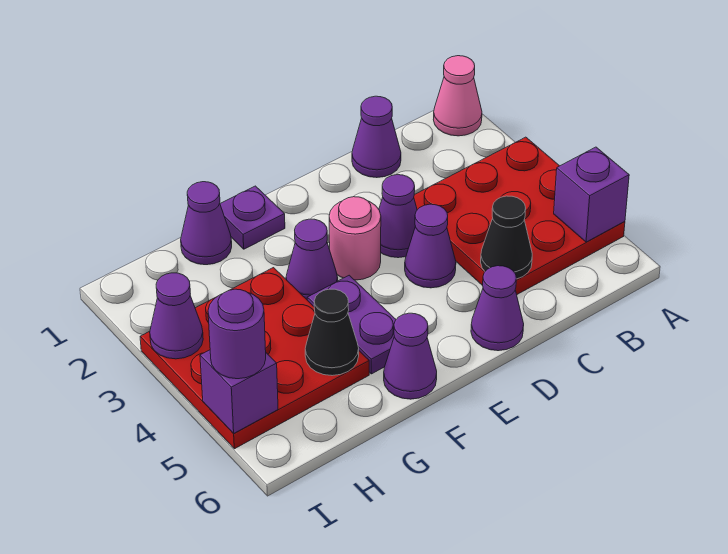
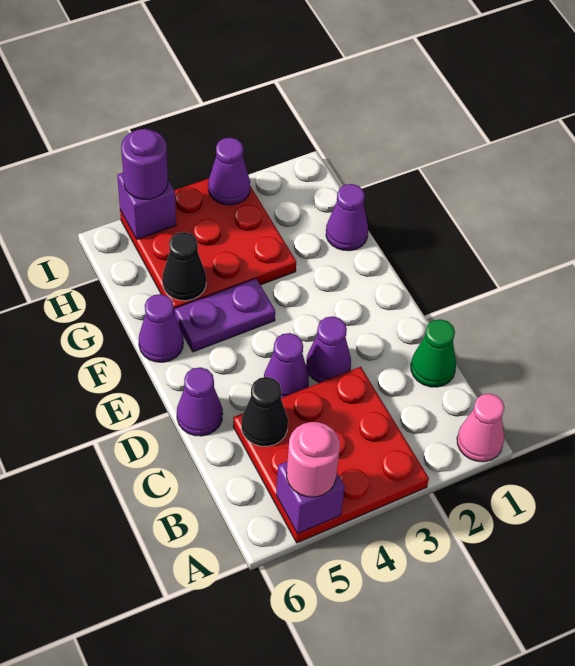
purple cone C1 level 1 -> green cone C1 level 1
pink round brick E3 level 1 -> pink round brick A5 level 3
purple plate F1 level 1 -> none
purple cone F3 level 1 -> none

